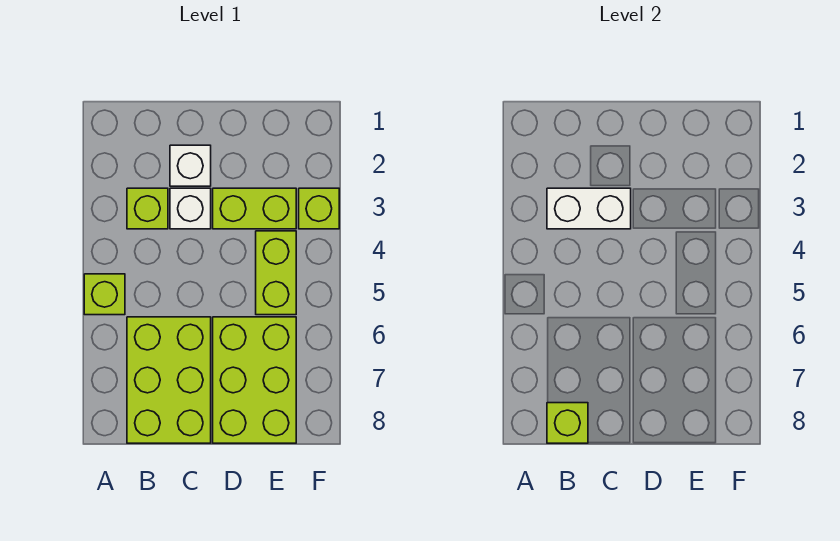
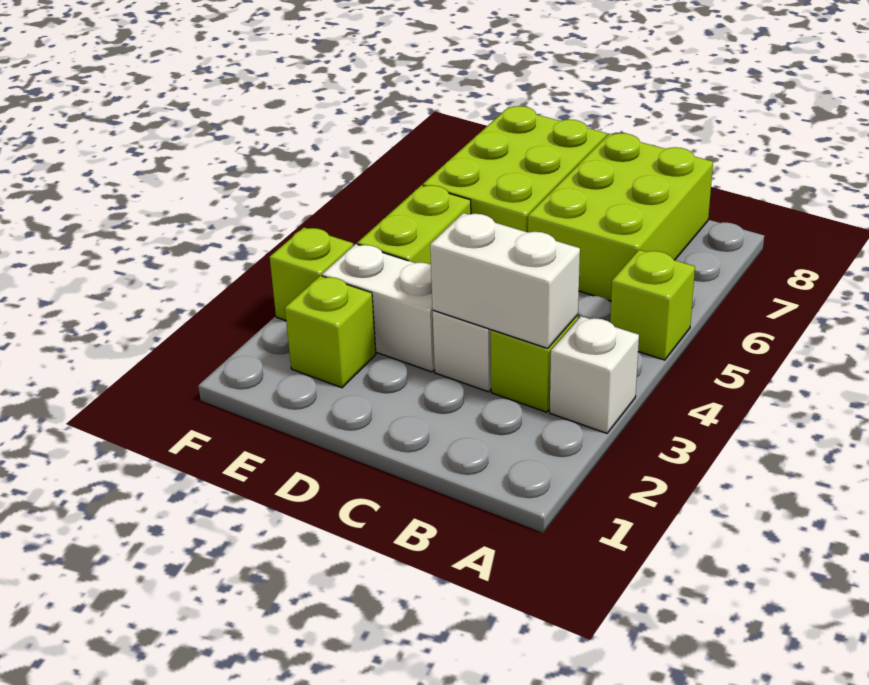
lime brick B8 level 2 -> lime brick E2 level 1
white brick C2 level 1 -> white brick A3 level 1
lime brick D3:E3 level 1 -> white brick D3:E3 level 1

